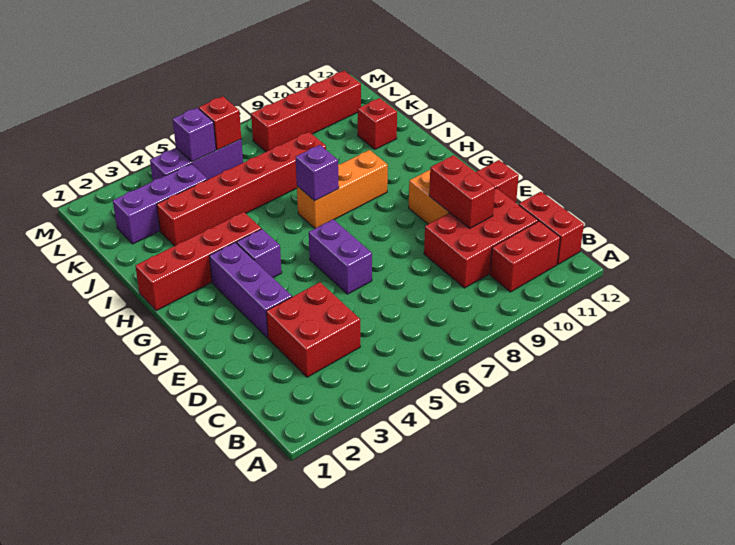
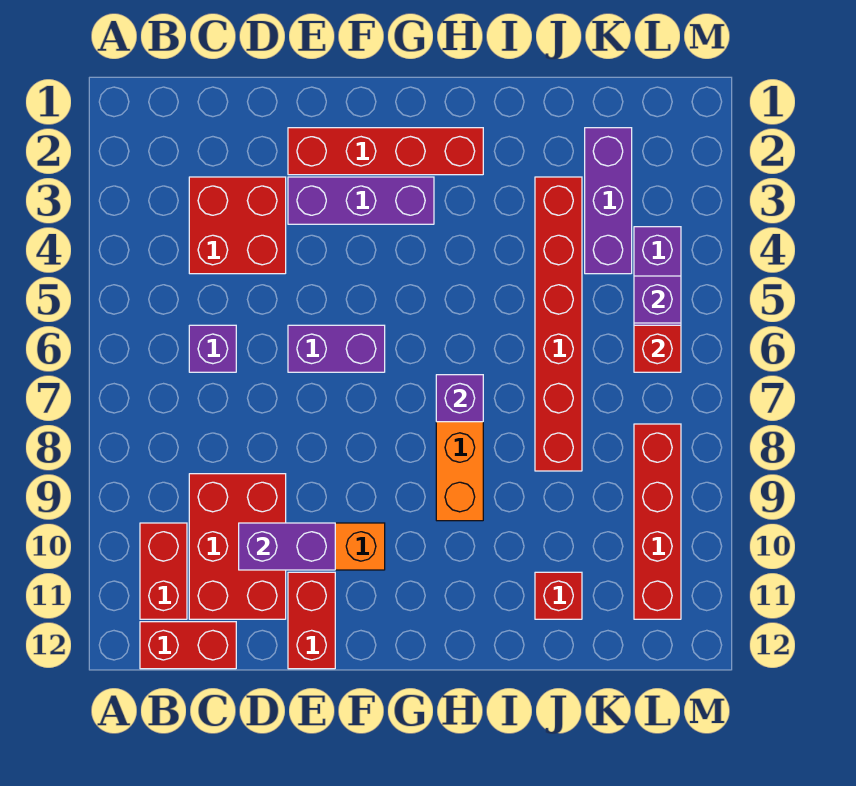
red brick D10:E10 level 2 -> purple brick D10:E10 level 2
purple brick G4 level 1 -> purple brick C6 level 1
red brick H1:H4 level 1 -> red brick E2:H2 level 1

